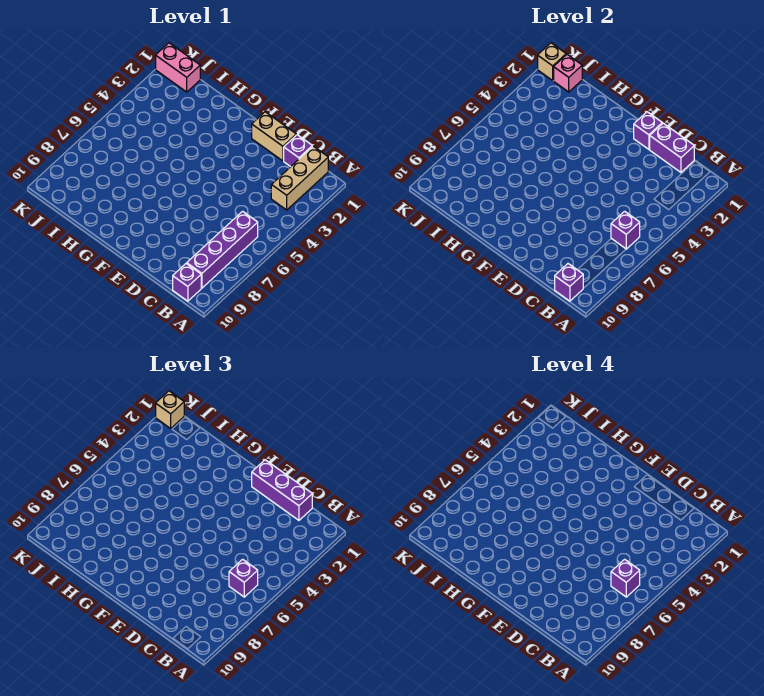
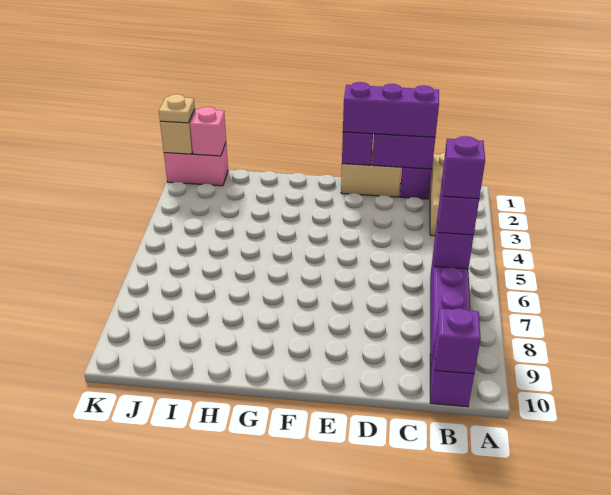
tan brick K1 level 3 -> tan plate K1 level 3

